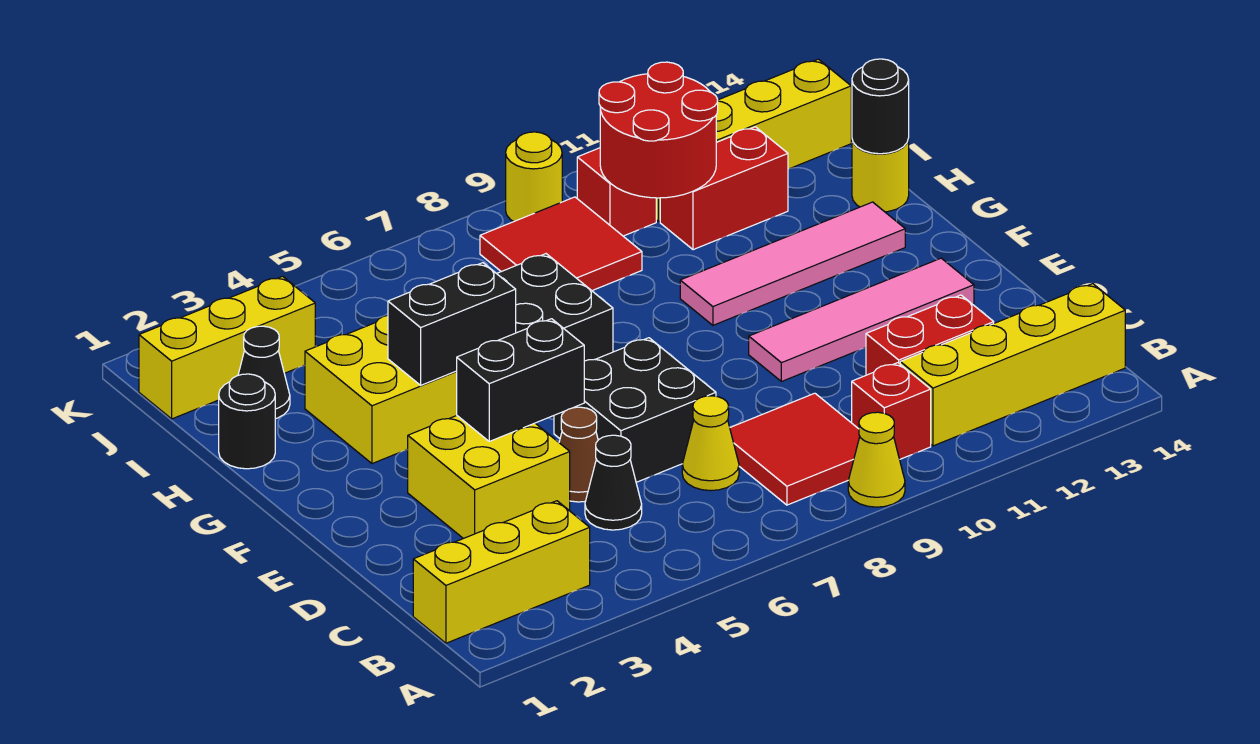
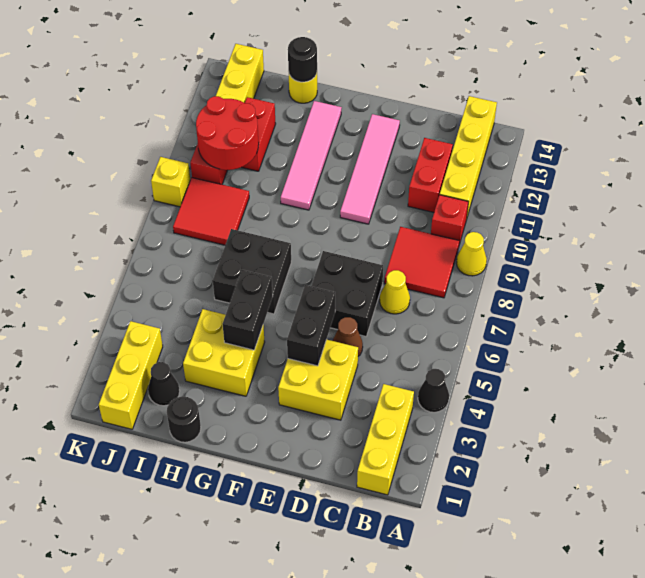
black cone C5 level 1 -> black cone A4 level 1
yellow round brick K9 level 1 -> yellow brick K9 level 1

